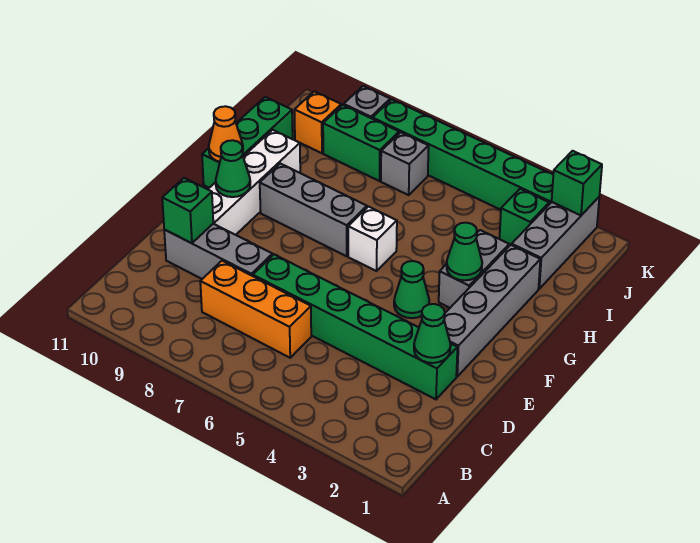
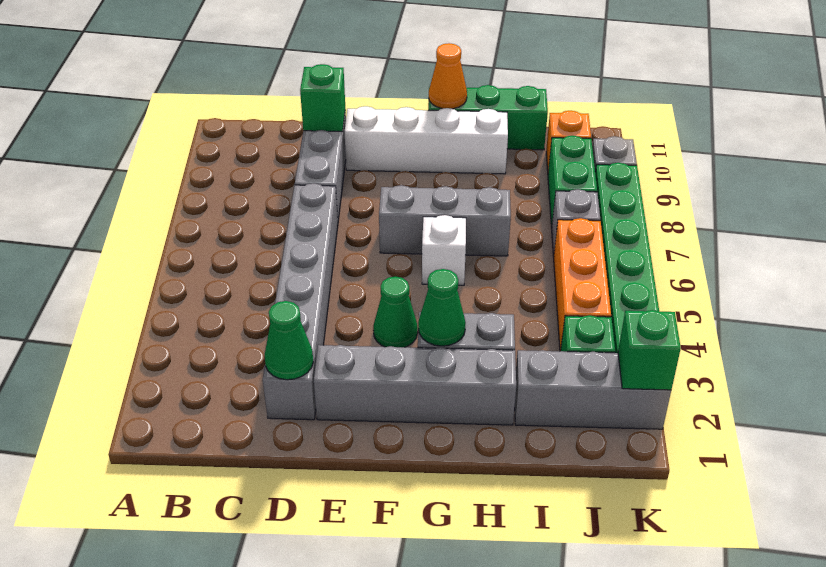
orange brick C6:C8 level 1 -> orange brick J4:J6 level 1
green brick D2:D7 level 1 -> grey brick D2:D7 level 1
green cone F10 level 2 -> none
grey brick G7:G9 level 1 -> grey brick F7:H7 level 1

